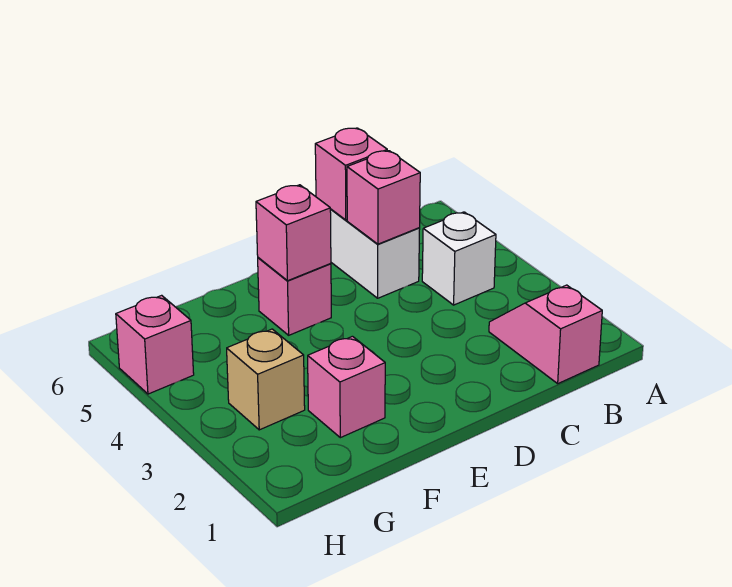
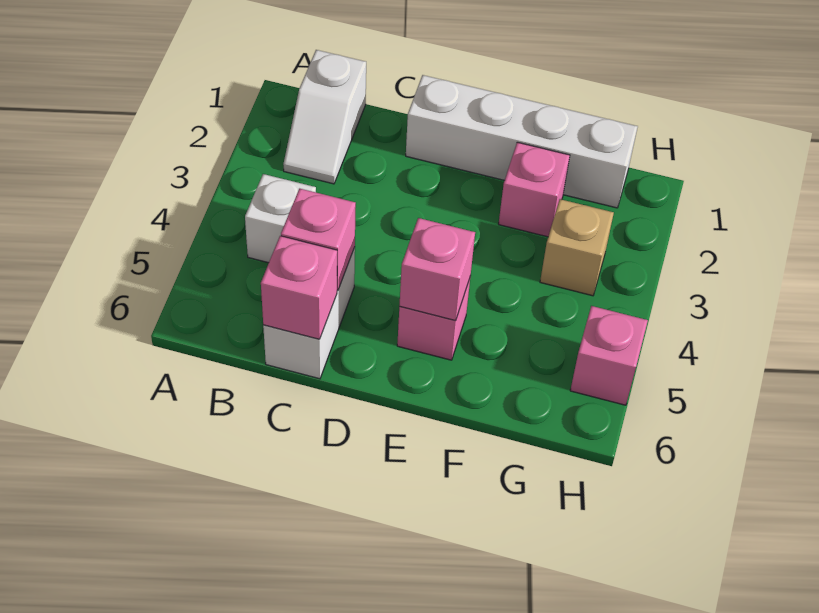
pink slope B1:B2 level 1 top 1 -> white slope B1:B2 level 1 top 1
none -> white brick D1:G1 level 1

